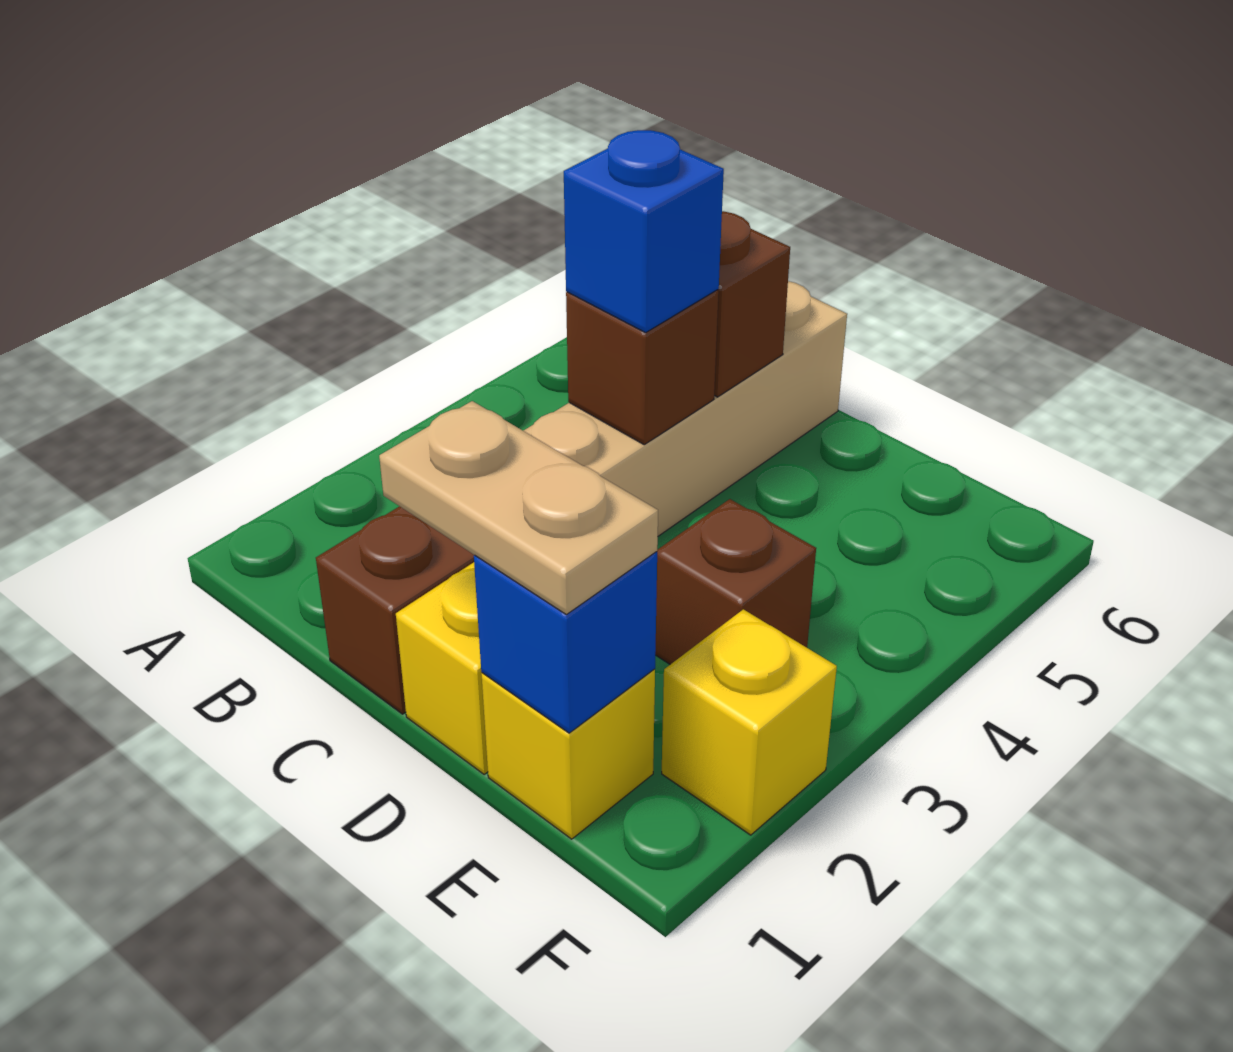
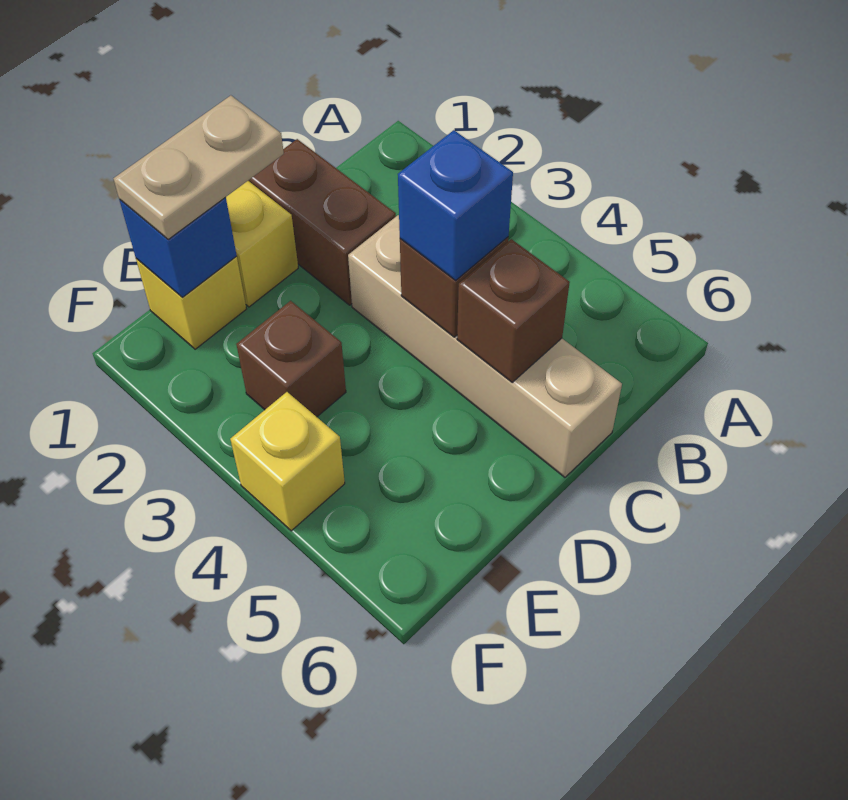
yellow brick F2 level 1 -> yellow brick F4 level 1

